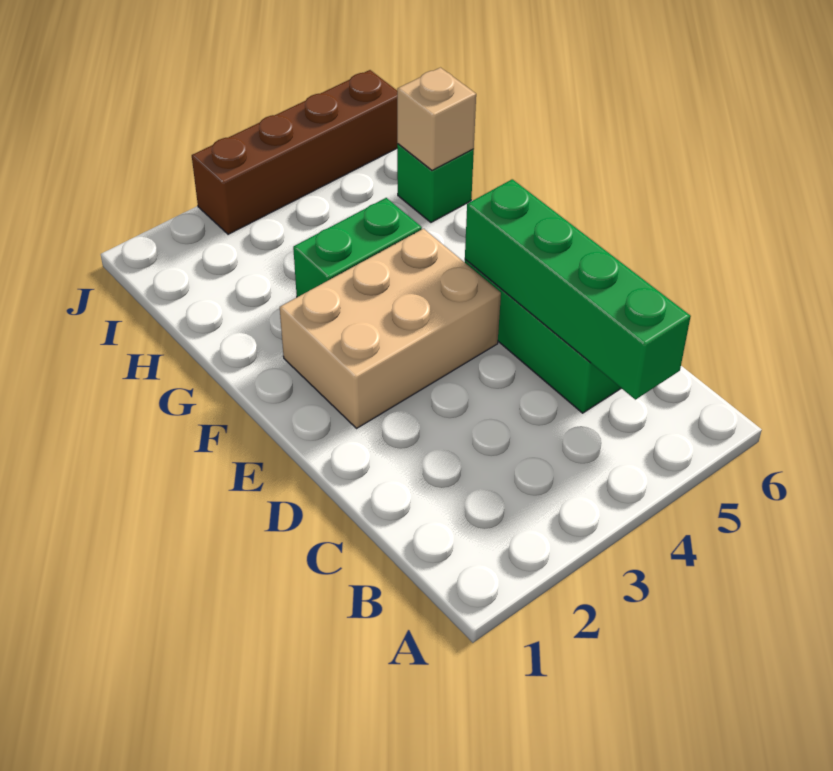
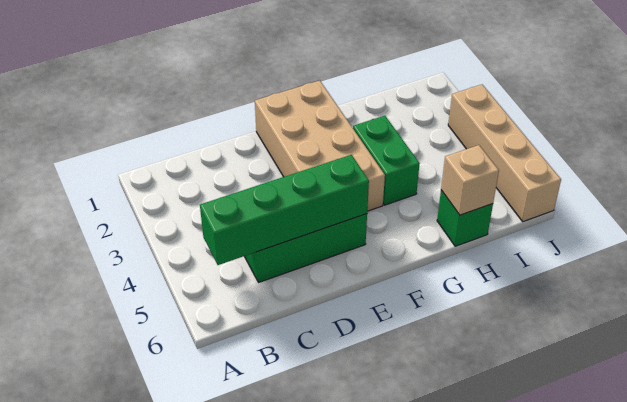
tan brick E2:F4 level 1 -> tan brick E1:F4 level 1
brown brick J3:J6 level 1 -> tan brick J3:J6 level 1

